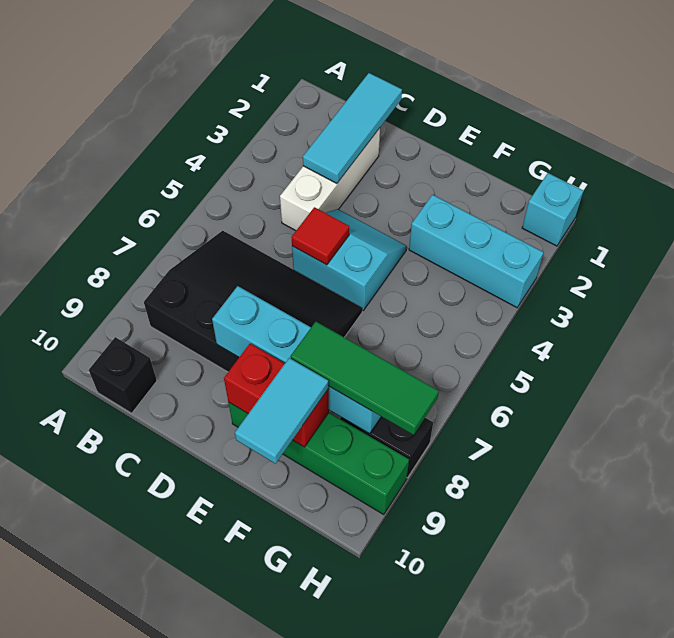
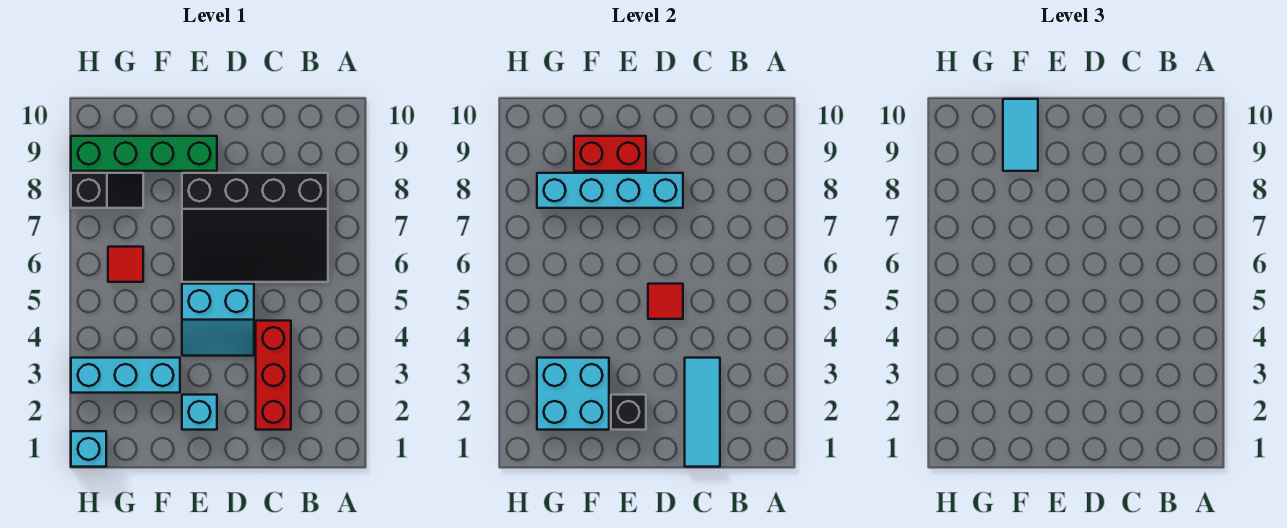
black brick B10 level 1 -> black brick E2 level 2
white brick C2:C4 level 1 -> red brick C2:C4 level 1
none -> cyan brick E2 level 1
none -> cyan brick F2:G3 level 2
green tile F8:H8 level 3 -> none
none -> red tile G6 level 1

